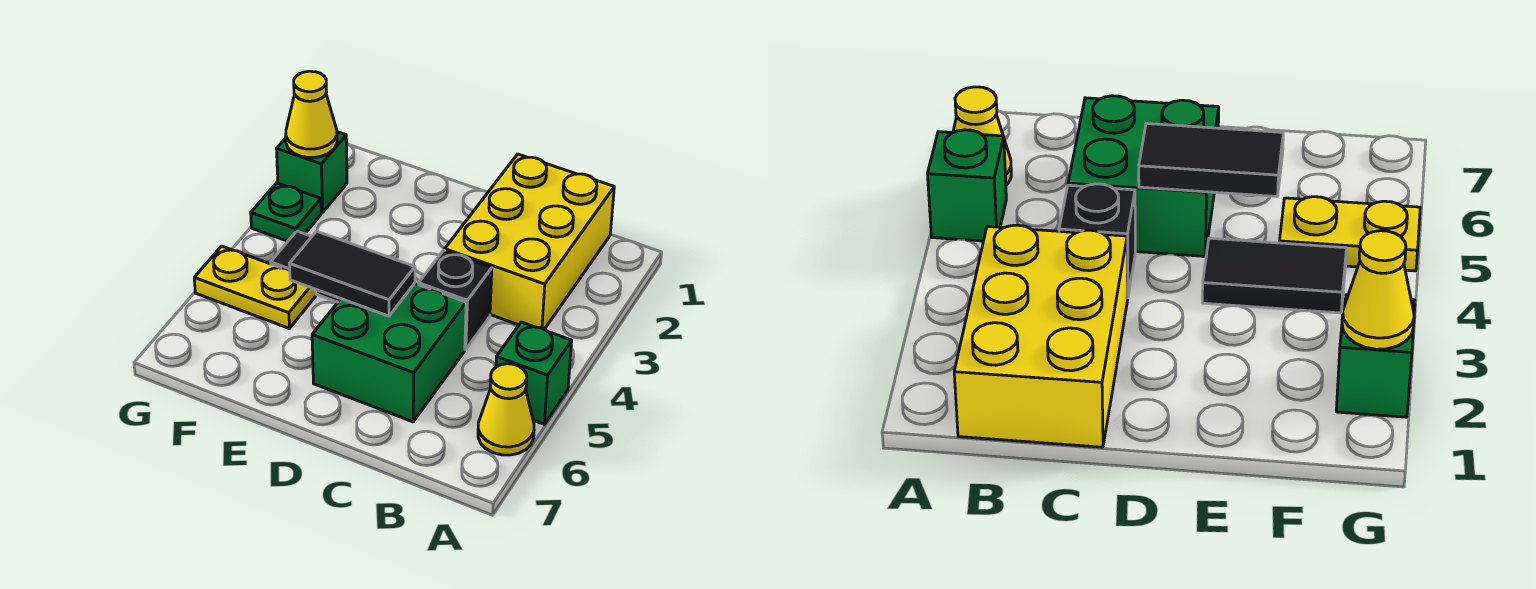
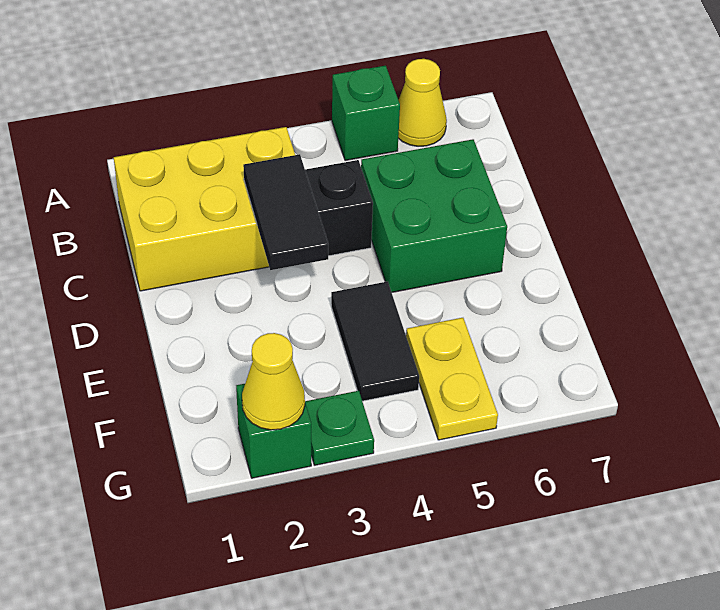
black tile D5:E5 level 2 -> black tile C3:D3 level 2

